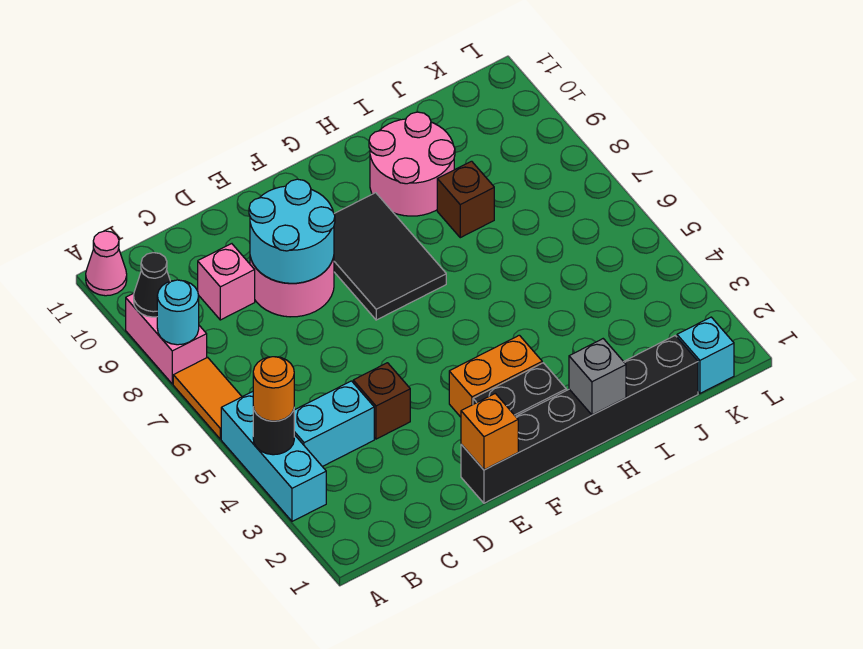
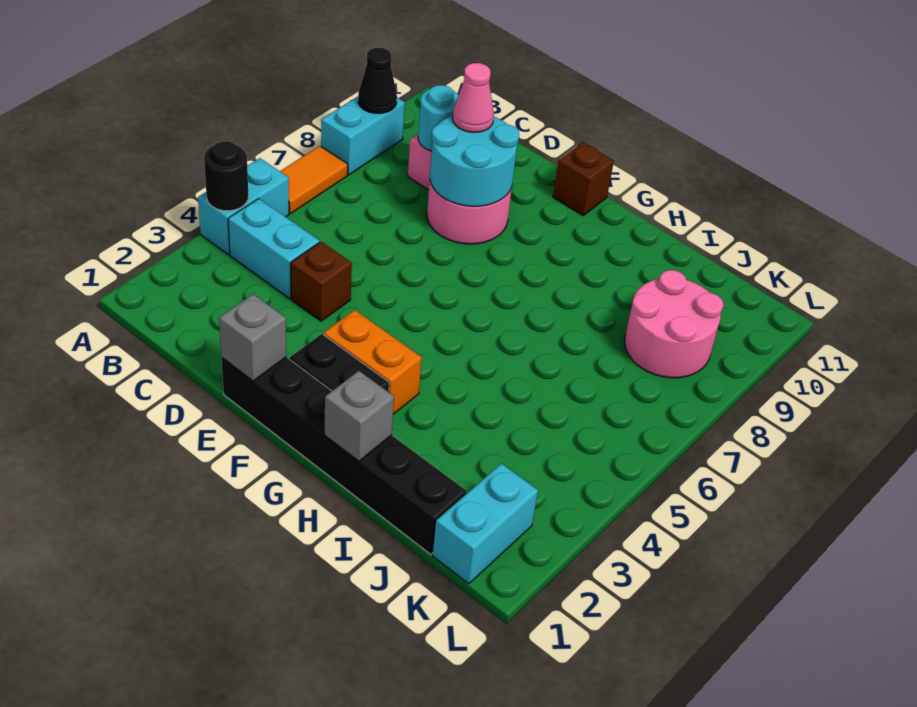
cyan brick A3:A5 level 1 -> cyan brick A4:A5 level 1
orange round brick A4 level 3 -> none
pink brick A8:A9 level 1 -> cyan brick A8:A9 level 1
cyan round brick A8 level 2 -> cyan round brick C9 level 2
pink cone A11 level 1 -> pink cone D9 level 3
orange brick E1 level 2 -> grey brick E1 level 2
black tile F7:G9 level 1 -> none
pink round brick H9:I10 level 1 -> pink round brick J8:K9 level 1
brown brick I8 level 1 -> brown brick F11 level 1
cyan brick K1 level 1 -> cyan brick K1:K2 level 1

